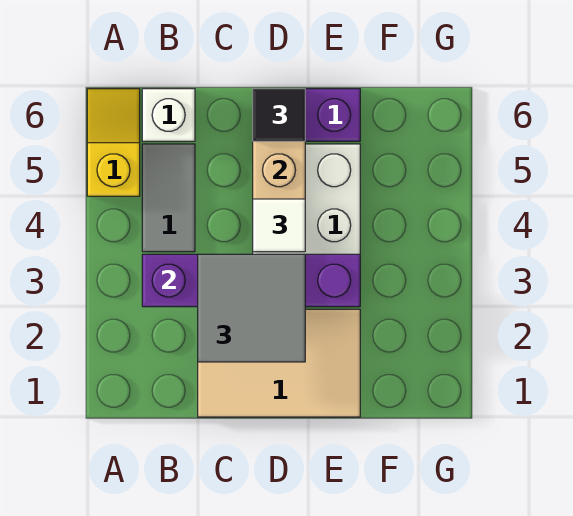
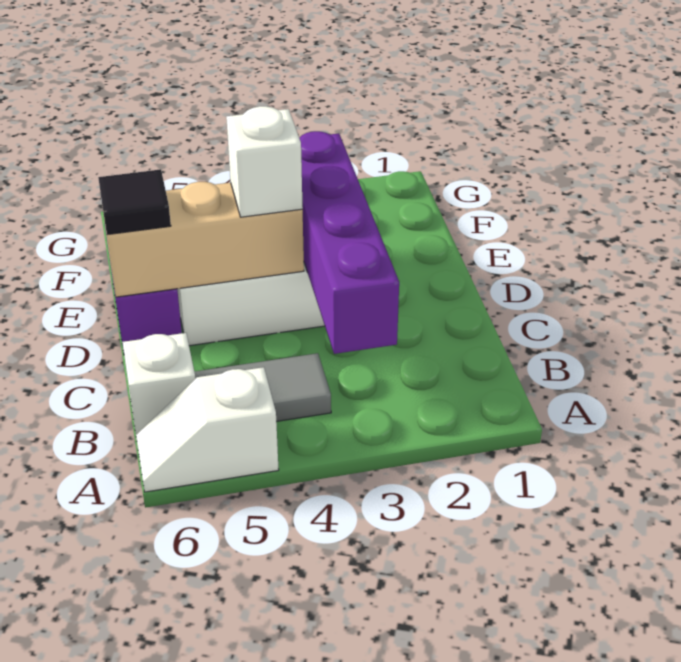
yellow slope A5:A6 level 1 top 5 -> white slope A5:A6 level 1 top 5
tan tile C1:E2 level 1 -> none
grey tile C2:D3 level 3 -> none
white tile D4 level 3 -> white brick D4 level 3

